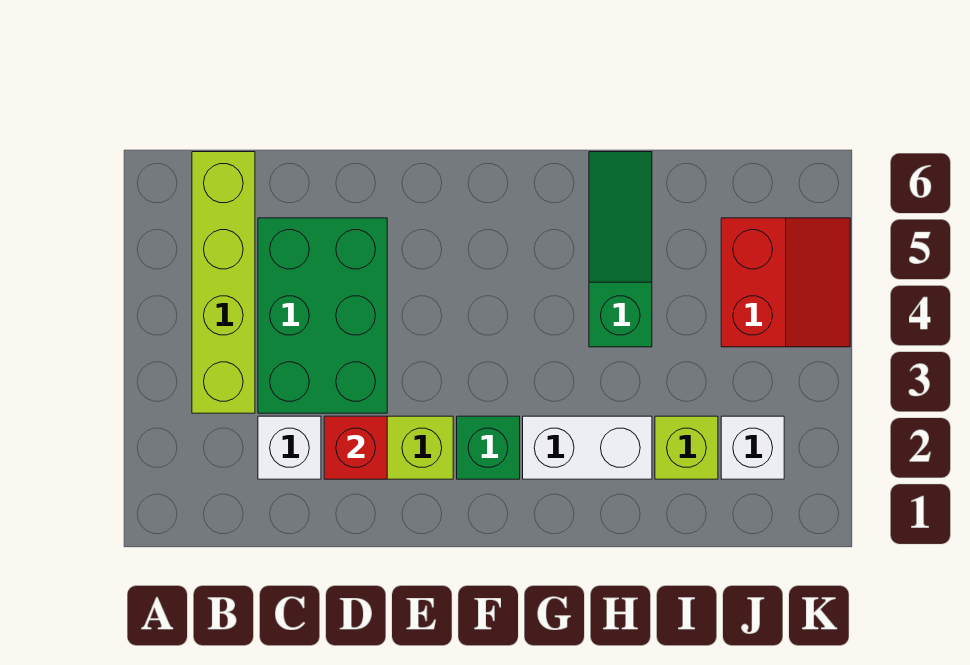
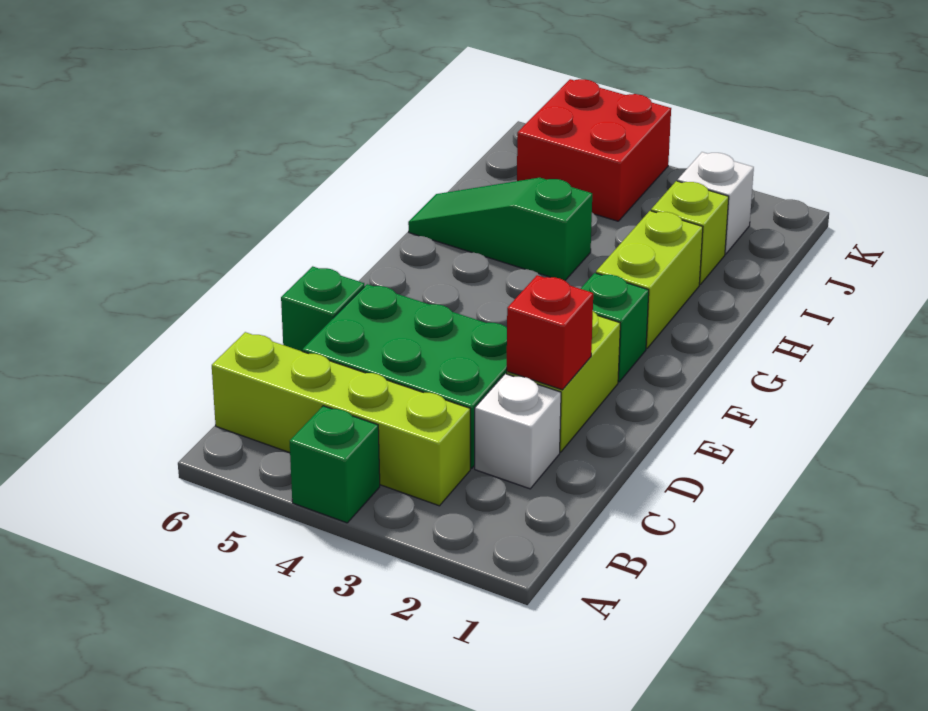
none -> green brick A4 level 1
none -> green brick D6 level 1
white brick G2:H2 level 1 -> lime brick G2:H2 level 1
red slope J4:K5 level 1 top J -> red brick J4:K5 level 1

